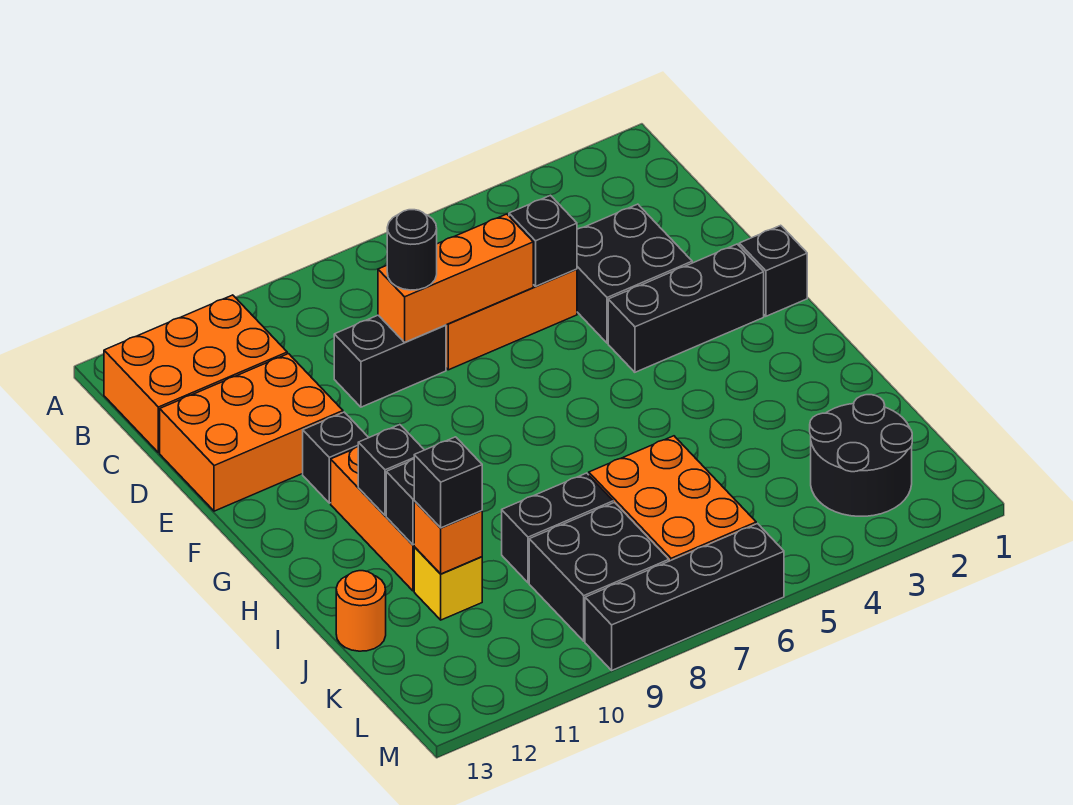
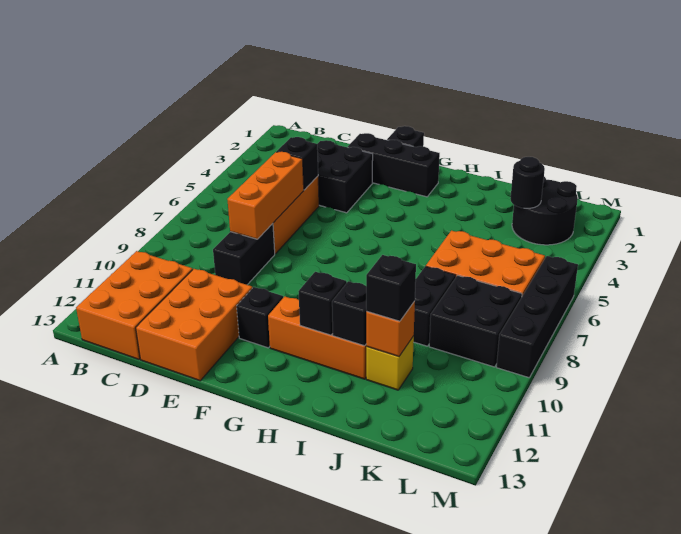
black round brick D8 level 3 -> black round brick K3 level 2
black brick F2:F4 level 1 -> black brick E2:G2 level 1
orange round brick J13 level 1 -> none

